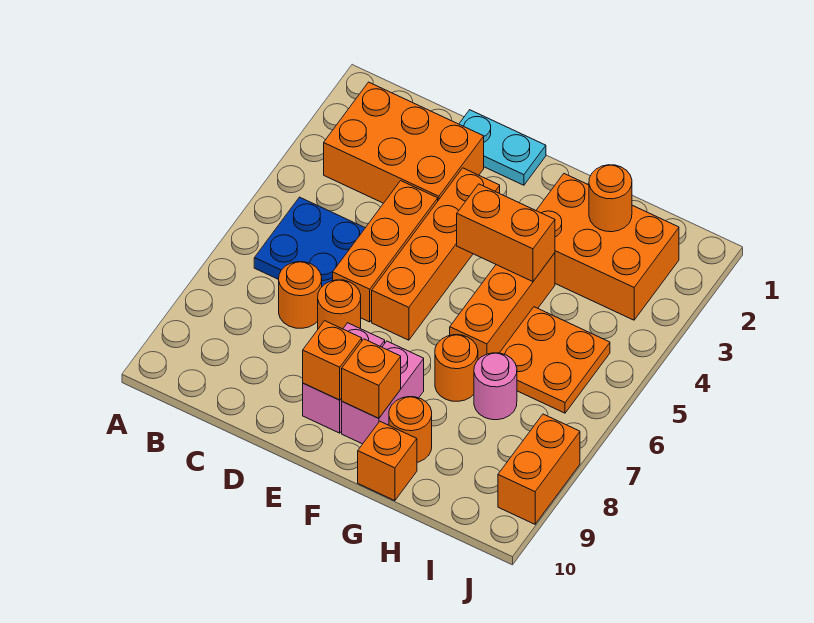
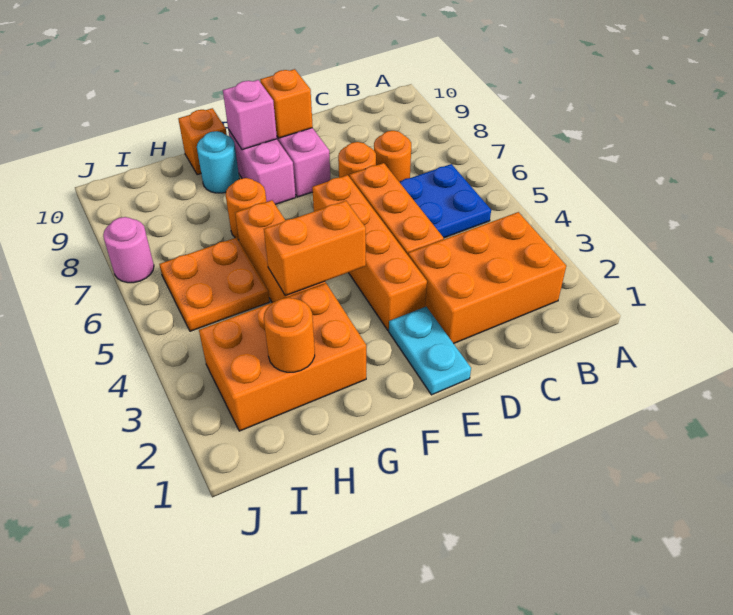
cyan plate D1:E1 level 1 -> cyan plate E1:E2 level 1
orange brick F9 level 2 -> pink brick F9 level 2
orange round brick G9 level 1 -> cyan round brick G9 level 1
pink round brick H7 level 1 -> pink round brick J7 level 1
orange brick J8:J9 level 1 -> none

